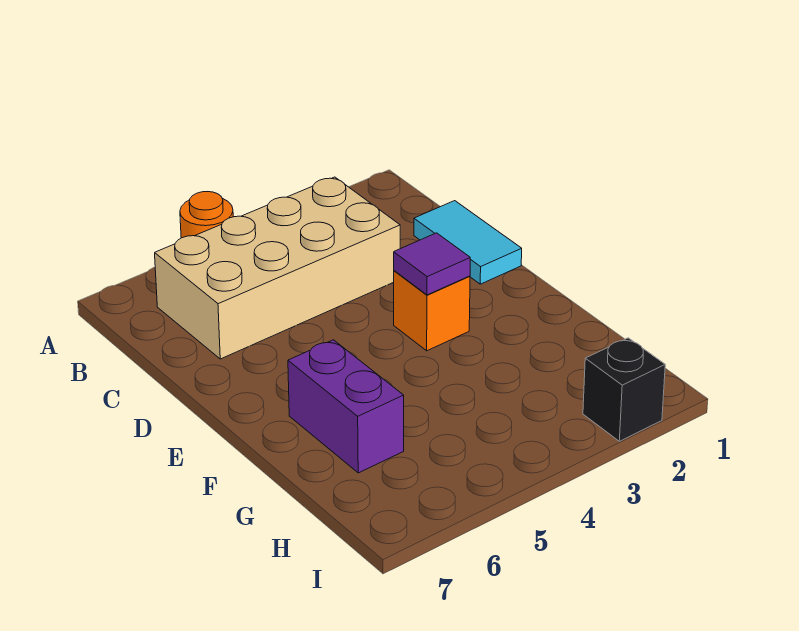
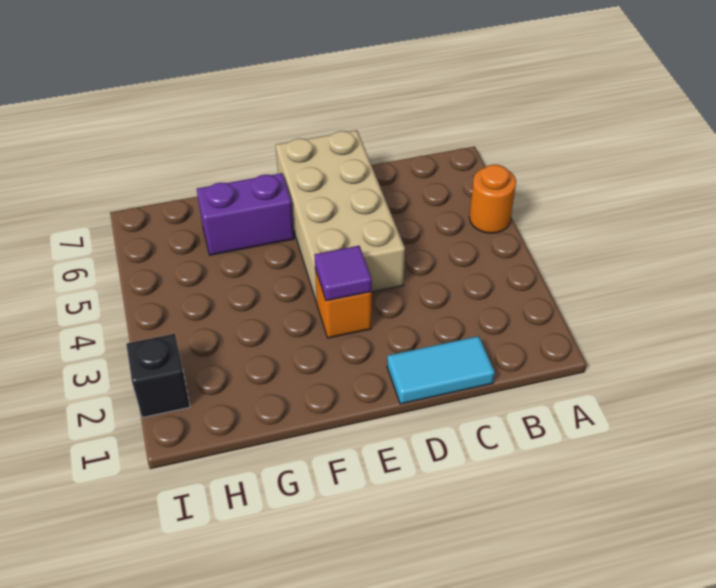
tan brick B3:C6 level 1 -> tan brick D4:E7 level 1

